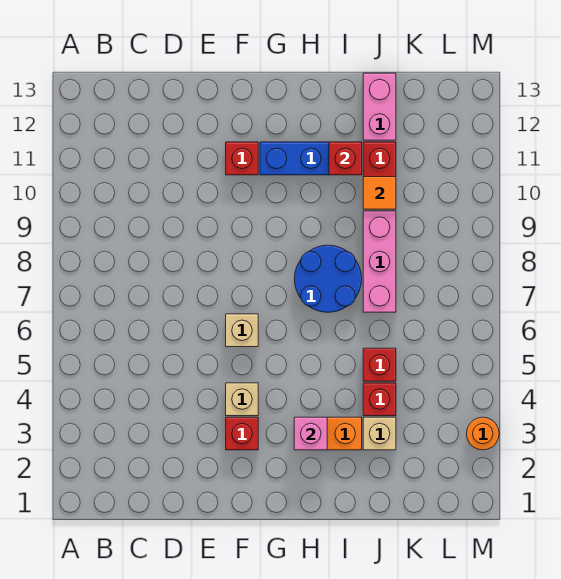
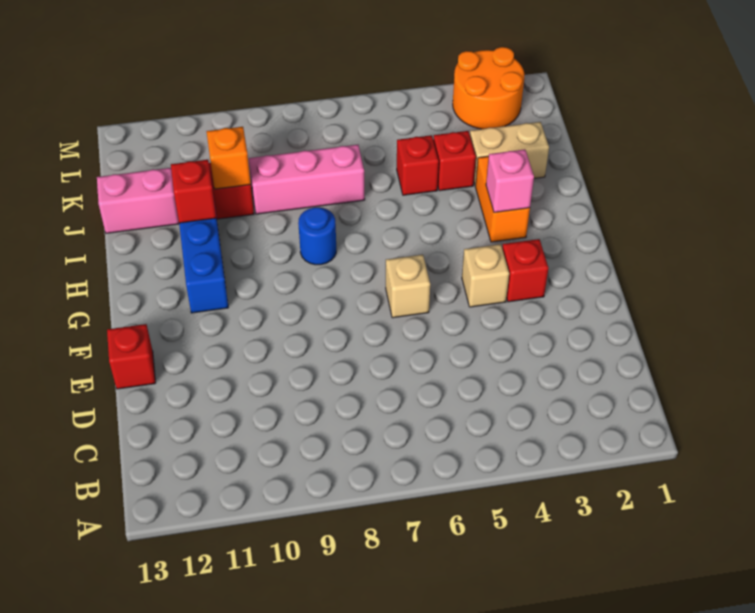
red brick F11 level 1 -> red brick E13 level 1
blue round brick H7:I8 level 1 -> blue round brick H8 level 1
tan brick J3 level 1 -> tan brick J2:J3 level 1
orange tile J10 level 2 -> orange brick J10 level 2
orange round brick M3 level 1 -> orange round brick L2:M3 level 1

